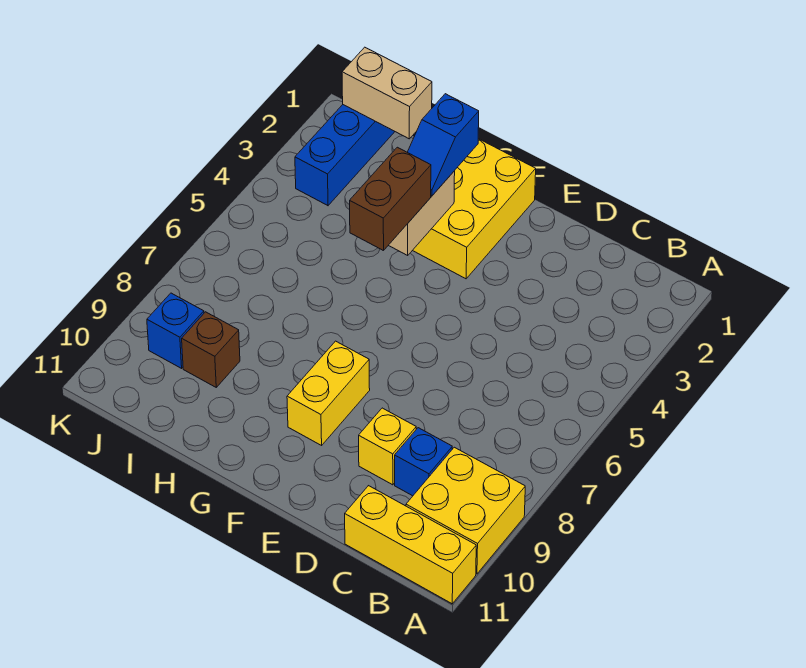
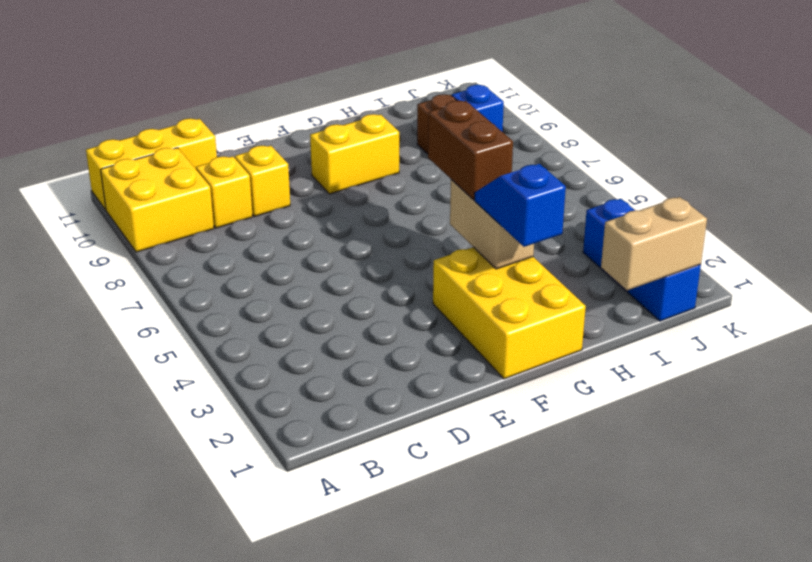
blue brick C9 level 1 -> yellow brick C9 level 1
yellow brick F8:F9 level 1 -> yellow brick F9:G9 level 1

